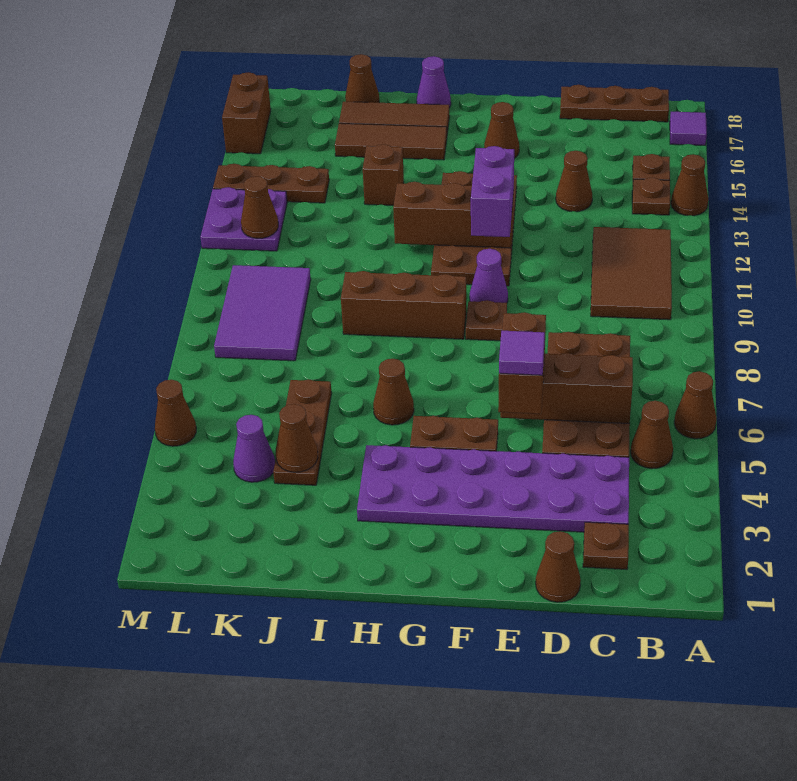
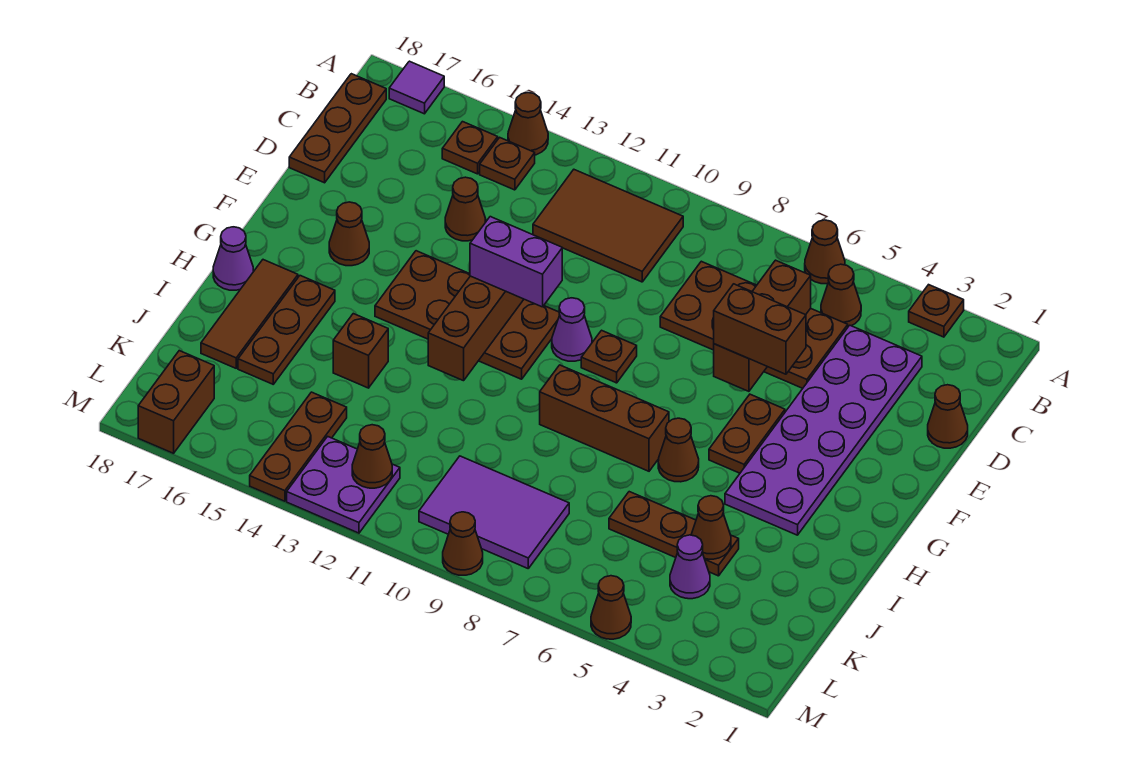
brown plate C2 level 1 -> brown plate A3 level 1
purple tile E5 level 4 -> none
brown brick G9:I9 level 1 -> brown brick H7:H9 level 1
brown tile H16:J16 level 1 -> brown plate H16:J16 level 1
brown cone J18 level 1 -> brown cone M9 level 1
brown brick M16:M17 level 1 -> brown brick L17:M17 level 1

